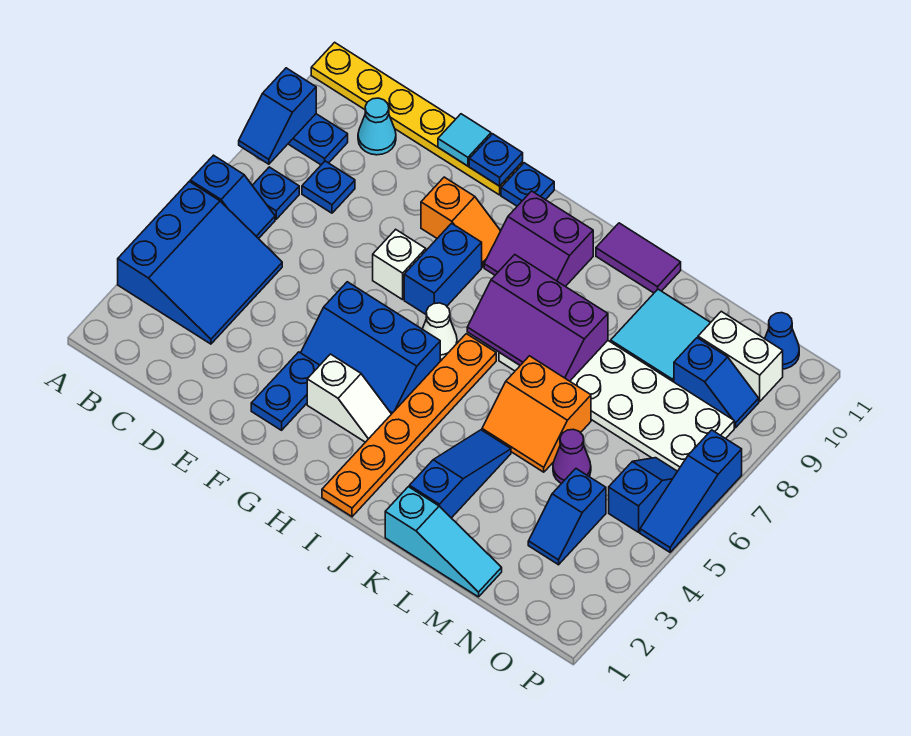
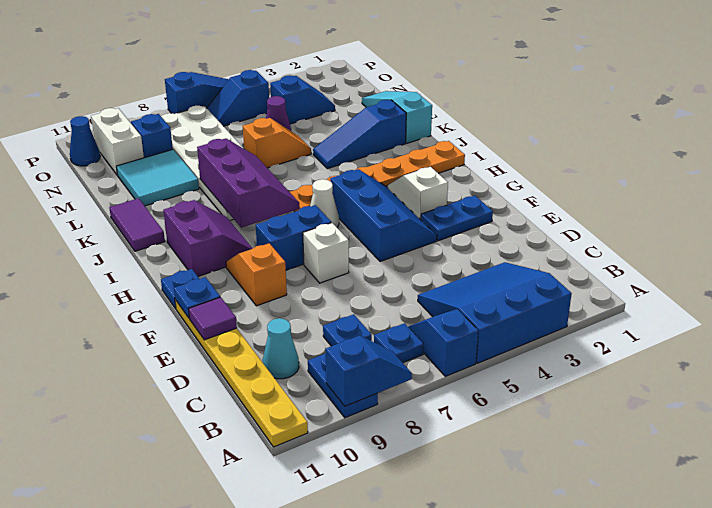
cyan tile E11 level 2 -> purple tile E11 level 2
orange slope K5:L6 level 1 top 6 -> orange slope L5:L6 level 1 top 6

